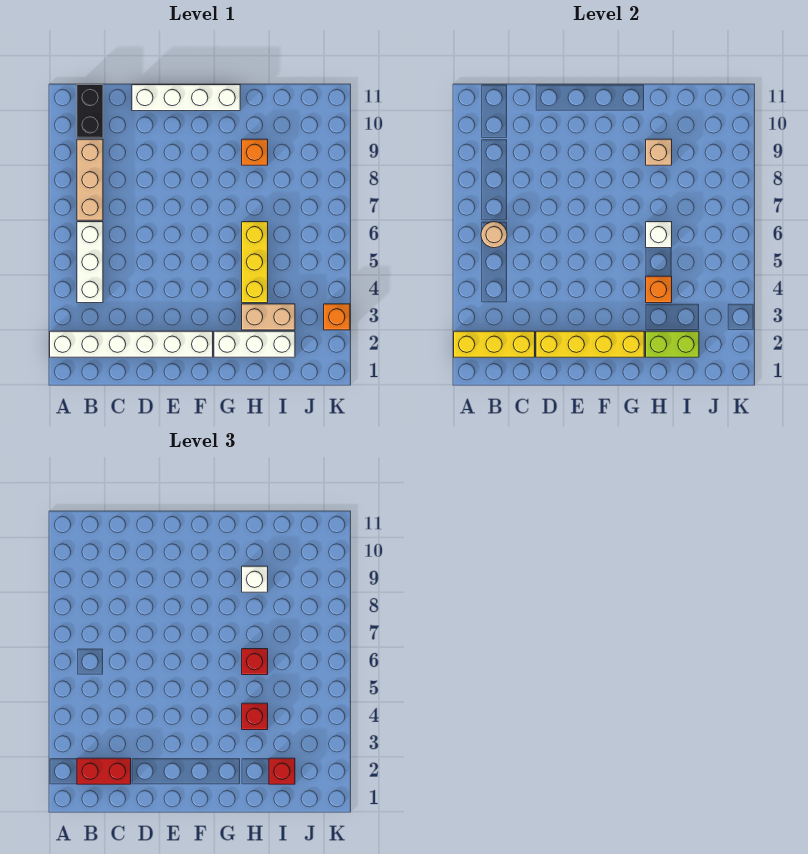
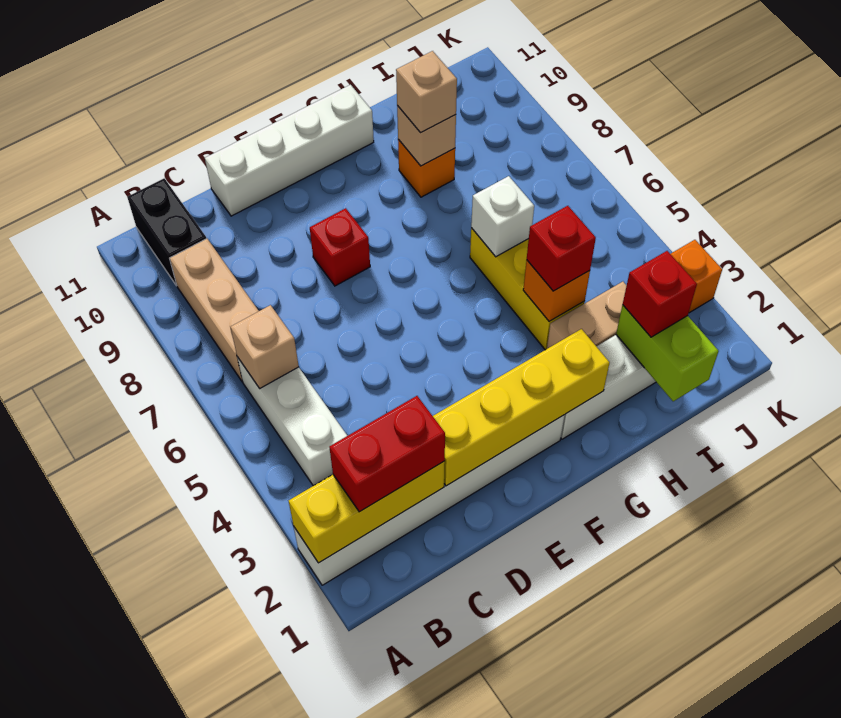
tan round brick B6 level 2 -> tan brick B6 level 2
lime brick H2:I2 level 2 -> lime brick I1:I2 level 2
red brick H6 level 3 -> red brick E8 level 1
white brick H9 level 3 -> tan brick H9 level 3

